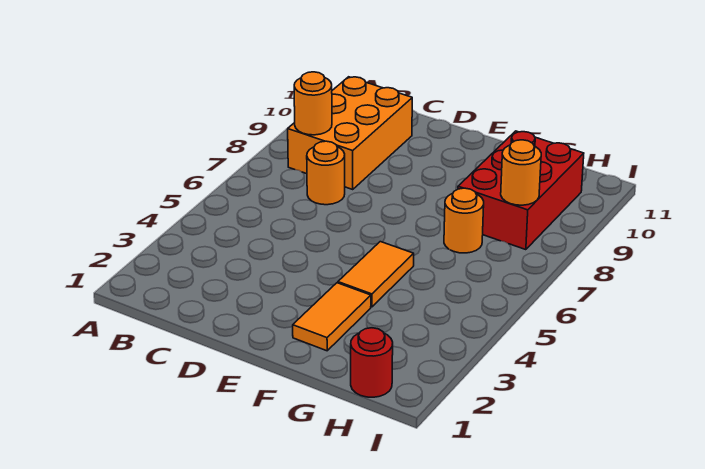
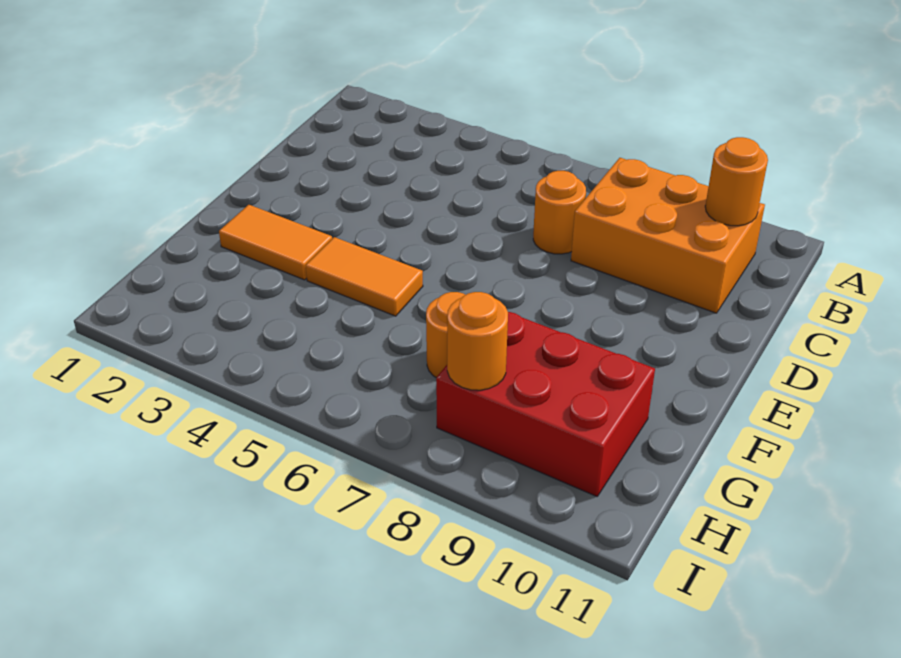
orange round brick B8 level 2 -> orange round brick B10 level 2
red round brick H1 level 1 -> none

